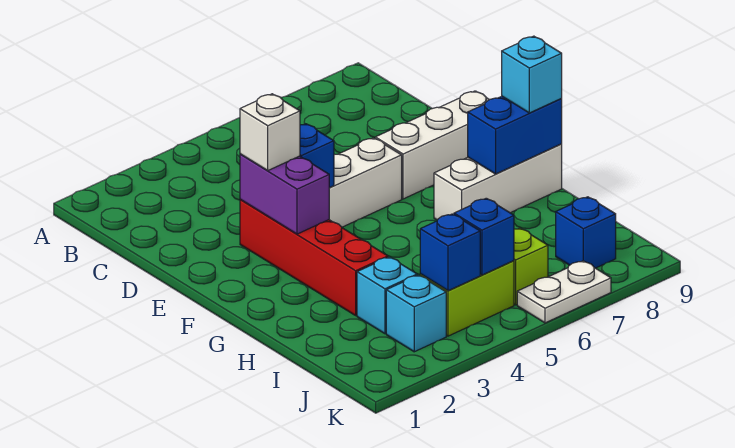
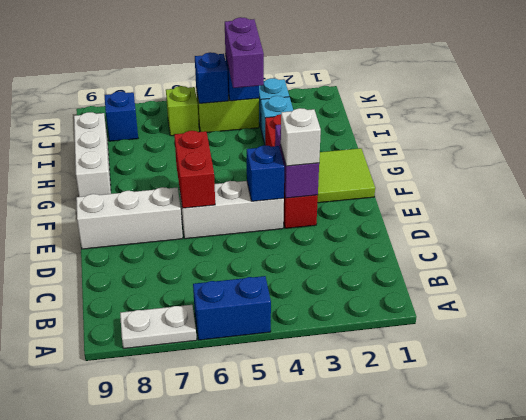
none -> red brick E6:F6 level 2
none -> lime tile F1:G2 level 1
white brick G7:G9 level 1 -> white brick G9:I9 level 1
blue brick G8:G9 level 2 -> blue brick A5:A6 level 1
cyan brick G9 level 3 -> none
none -> purple brick I4:J4 level 3
white plate K6:K7 level 1 -> white plate A7:A8 level 1

